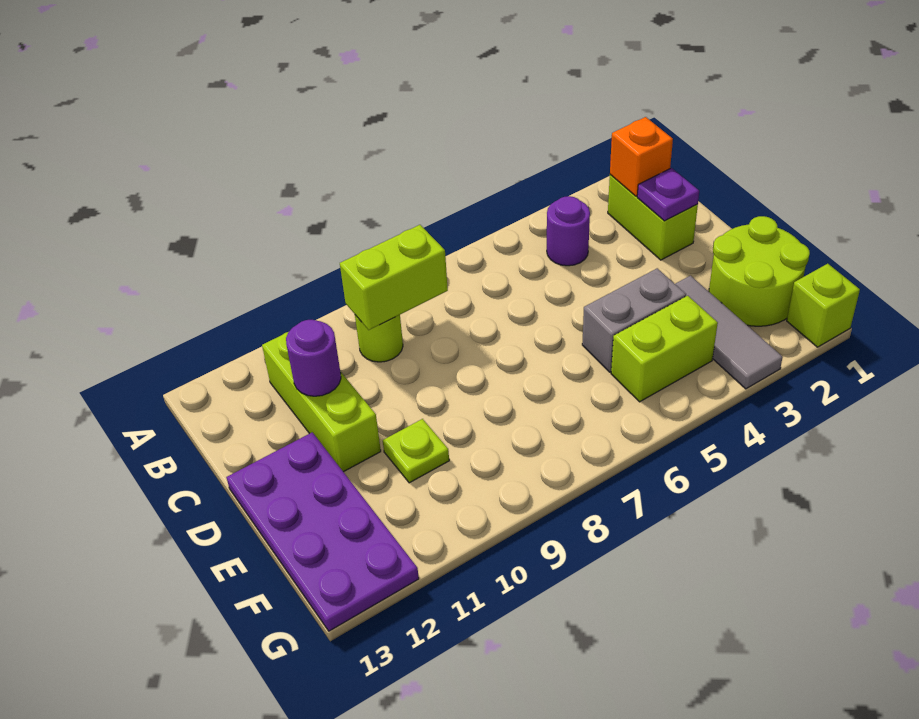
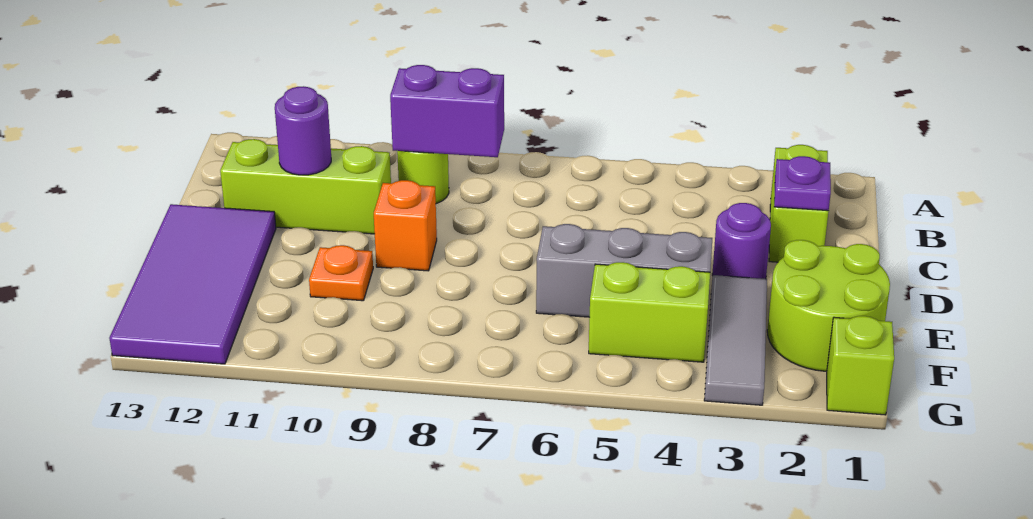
orange brick B2 level 2 -> orange brick D9 level 1
purple round brick B4 level 1 -> purple round brick D3 level 1
lime brick B8:B9 level 2 -> purple brick B8:B9 level 2
lime brick B11:D11 level 1 -> lime brick C10:C12 level 1
purple plate D12:G13 level 1 -> purple tile D12:G13 level 1
grey brick E4:E5 level 1 -> grey brick E4:E6 level 1
lime plate E10 level 1 -> orange plate E10 level 1

